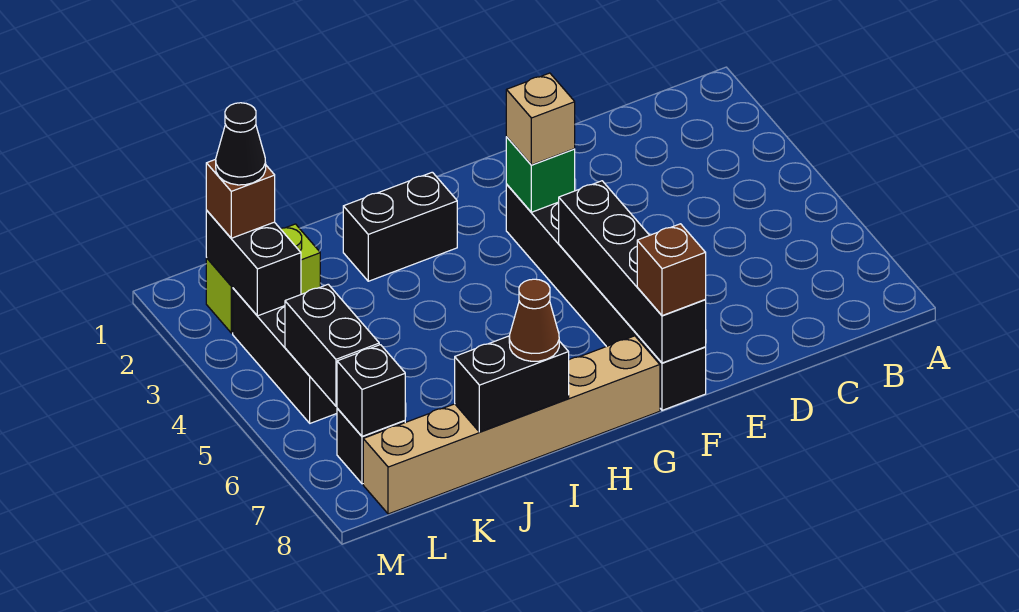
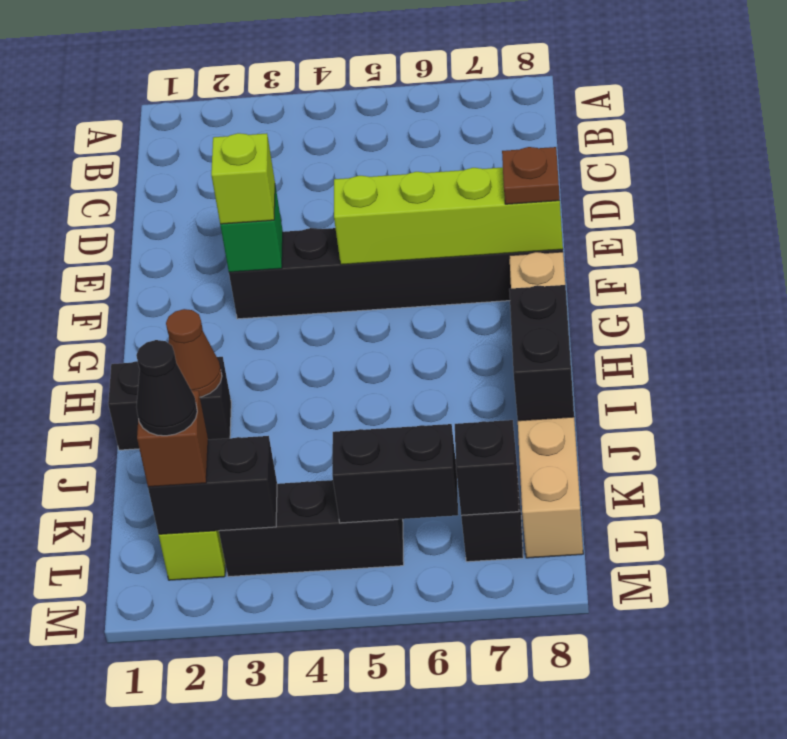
tan brick F3 level 3 -> lime brick F3 level 3
black brick F5:F8 level 2 -> lime brick F5:F8 level 2
brown brick F8 level 3 -> brown plate F8 level 3
black brick H2:I2 level 1 -> black brick I1:I2 level 1
brown cone I8 level 3 -> brown cone I2 level 2

